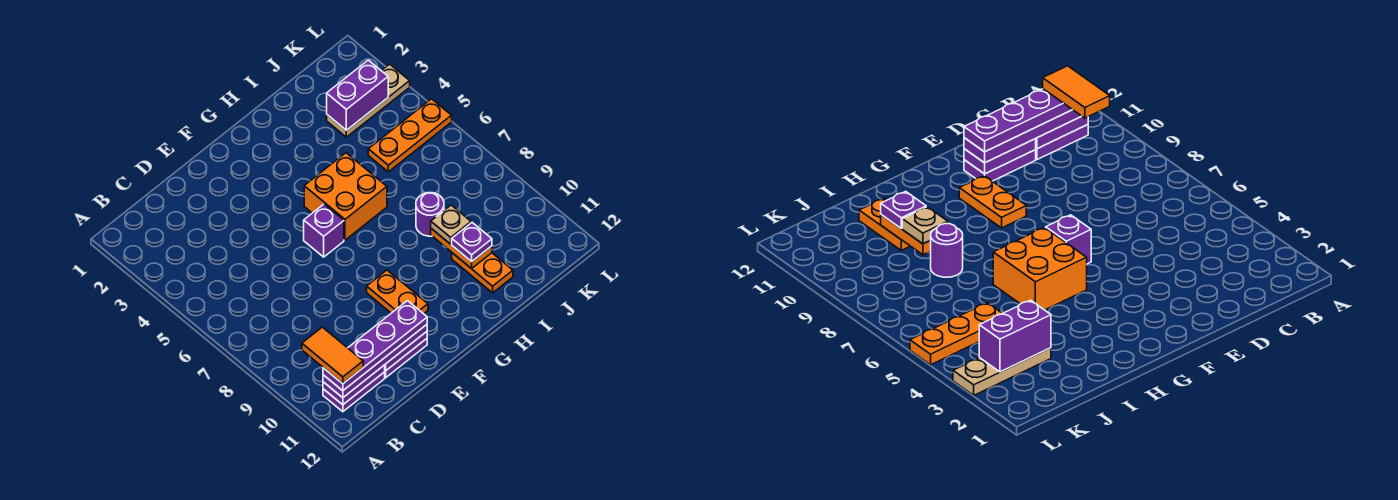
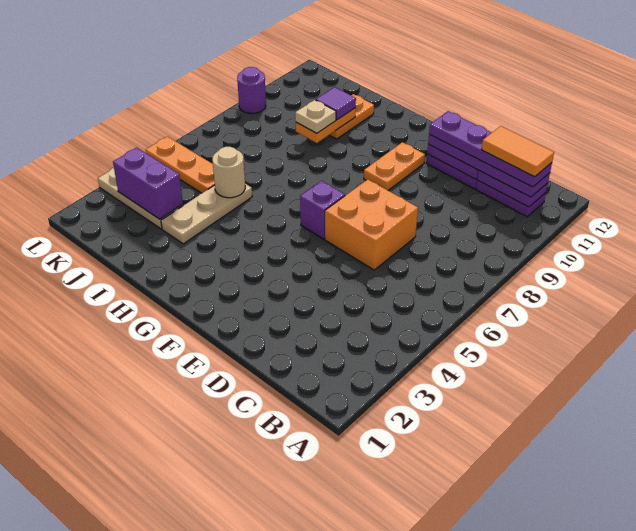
orange tile B10:B11 level 5 -> orange tile B11:C11 level 5
orange brick G5:H6 level 1 -> orange brick D6:E7 level 1
none -> tan plate I3:I5 level 1
none -> tan round brick I5 level 2
purple round brick I8 level 1 -> purple round brick L9 level 1
purple plate I10 level 3 -> purple tile I10 level 3

